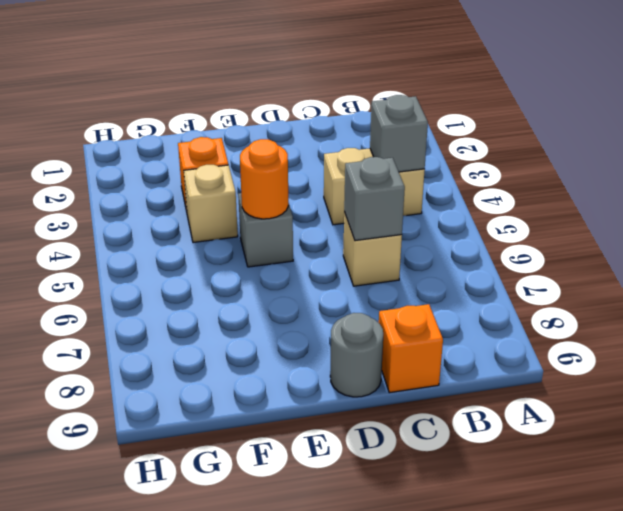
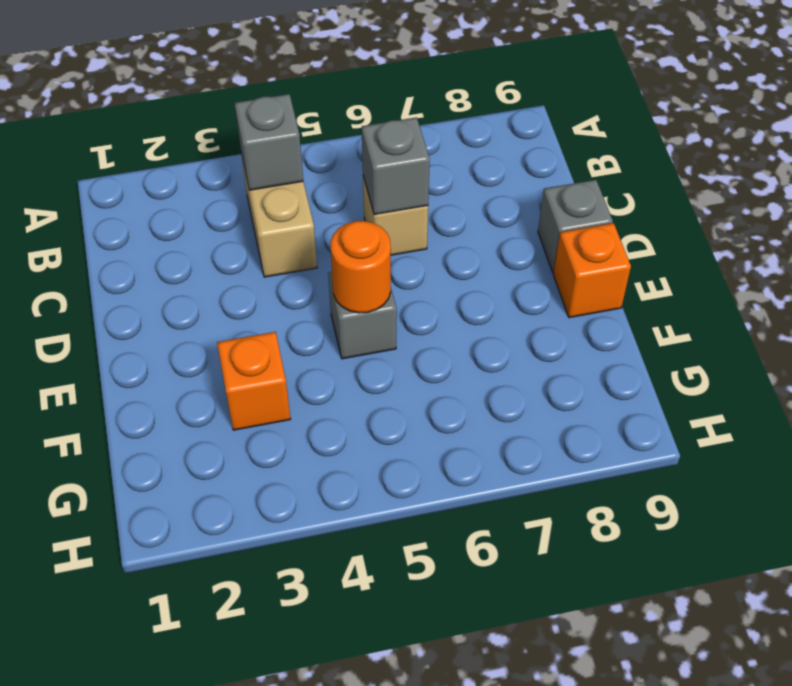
orange brick C9 level 1 -> orange brick E9 level 1
grey round brick D9 level 1 -> grey brick D9 level 1
tan brick F4 level 1 -> none

